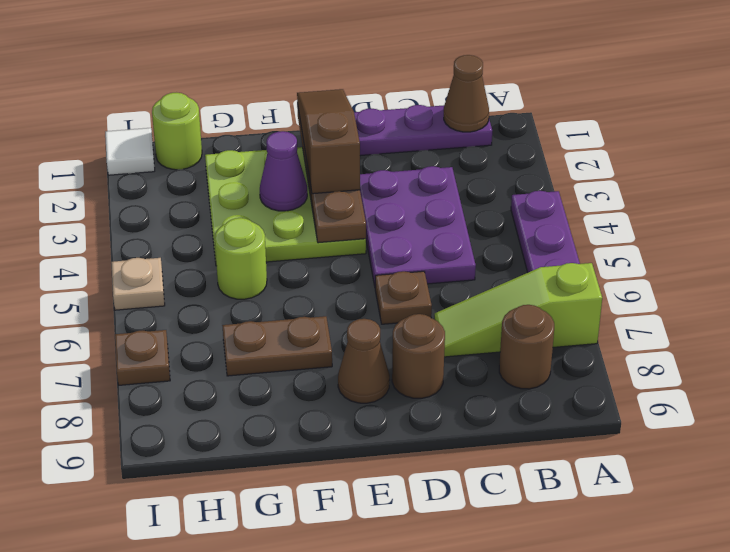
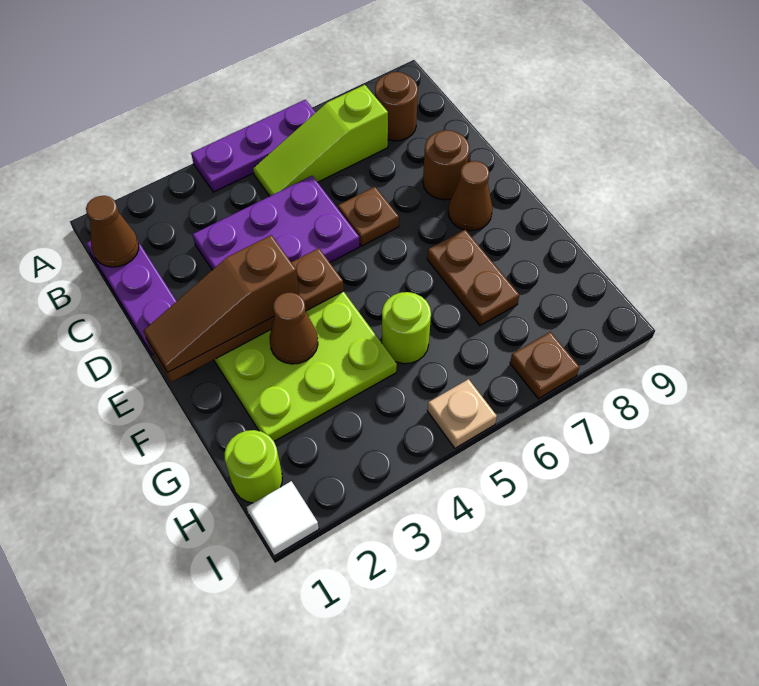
lime slope A7:C7 level 1 top A -> lime slope B5:B7 level 1 top 7
purple cone F3 level 2 -> brown cone F3 level 2

